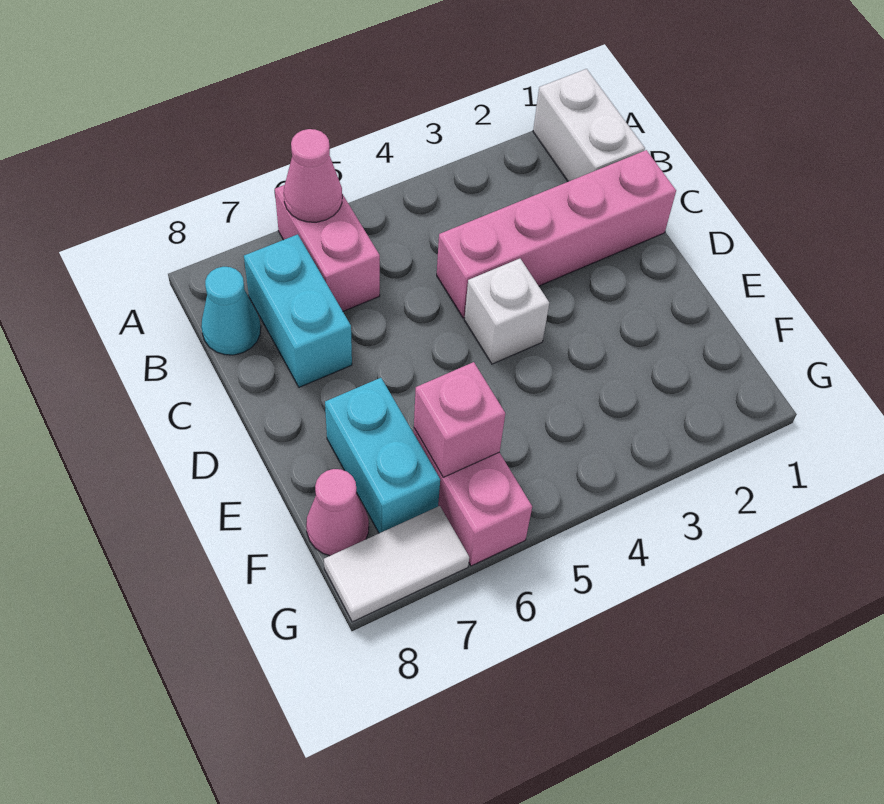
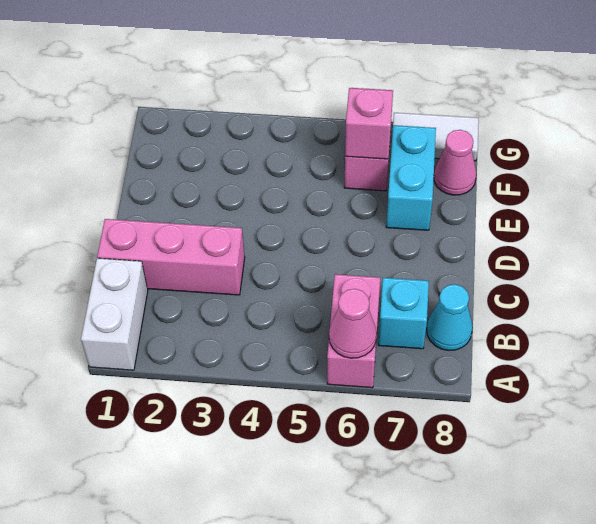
cyan brick B7:C7 level 1 -> cyan brick B7 level 1
pink brick C1:C4 level 1 -> pink brick C1:C3 level 1
white brick D4 level 1 -> none

